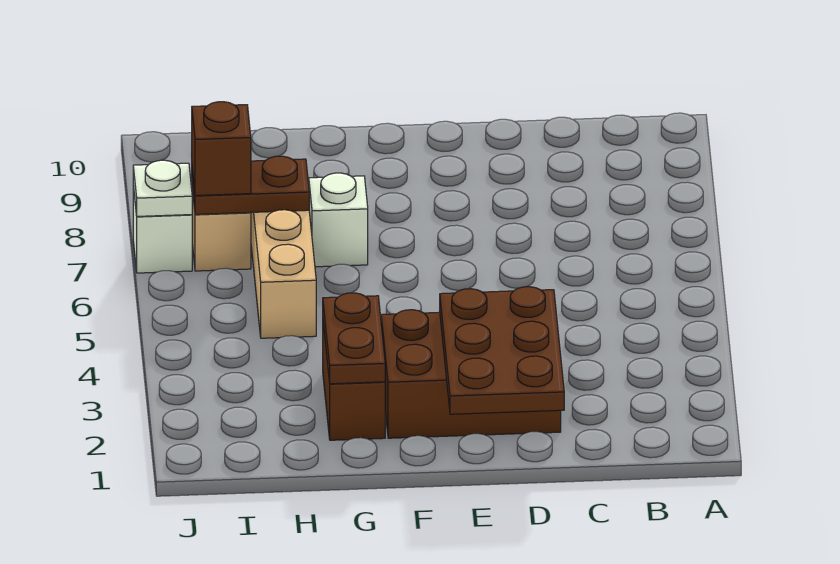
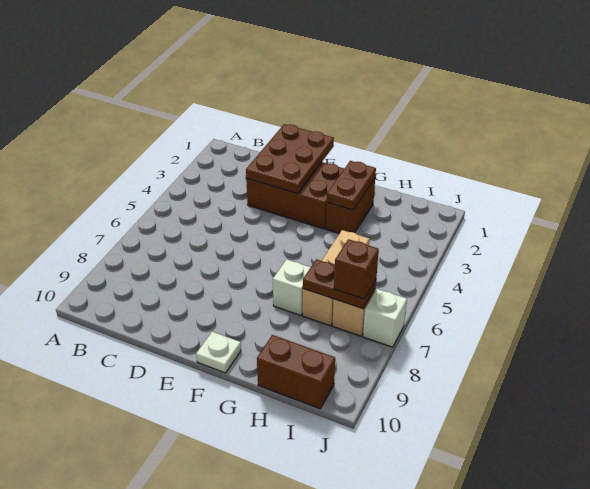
none -> brown brick H10:I10 level 1
white plate J7 level 2 -> white plate F10 level 1

